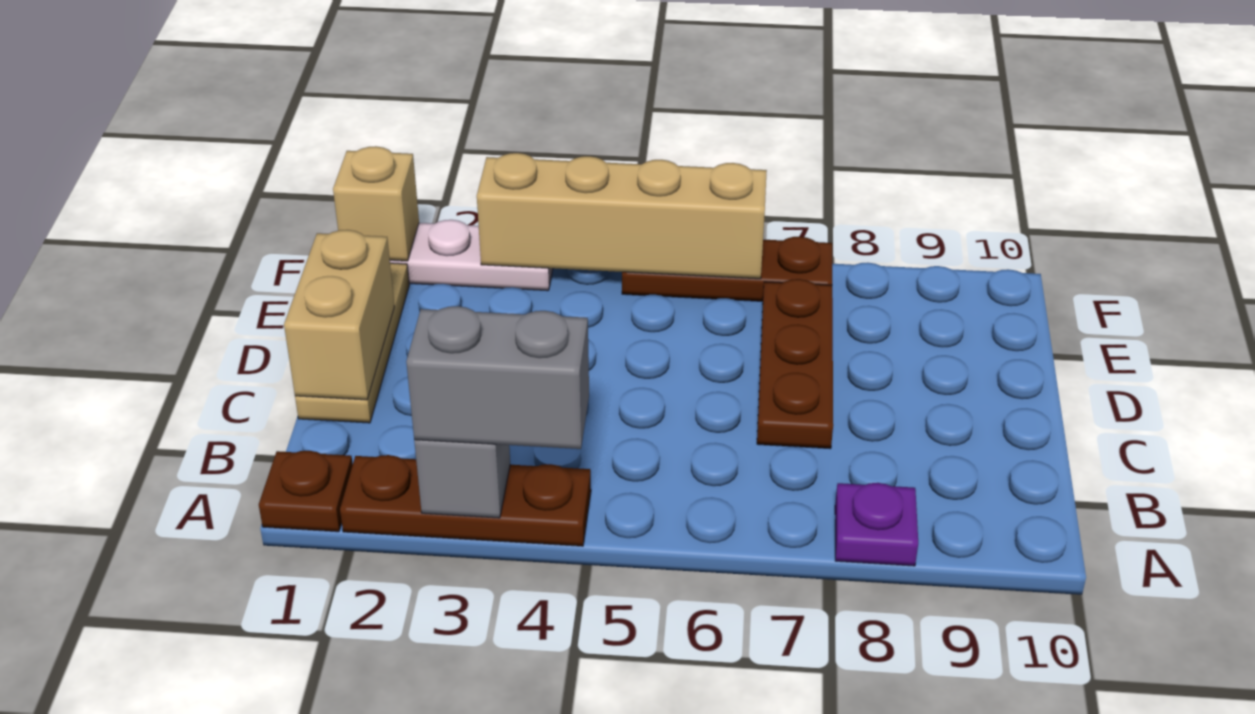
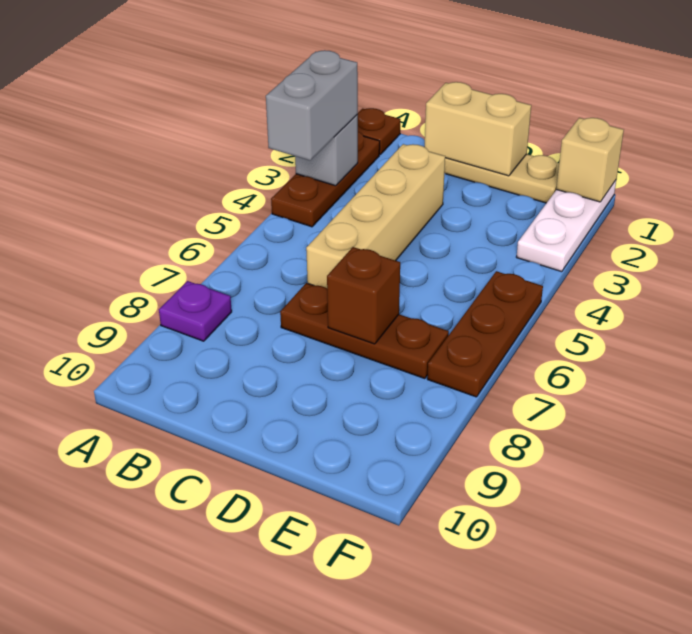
none -> brown brick D7 level 2
tan brick F3:F6 level 2 -> tan brick C3:C6 level 1

